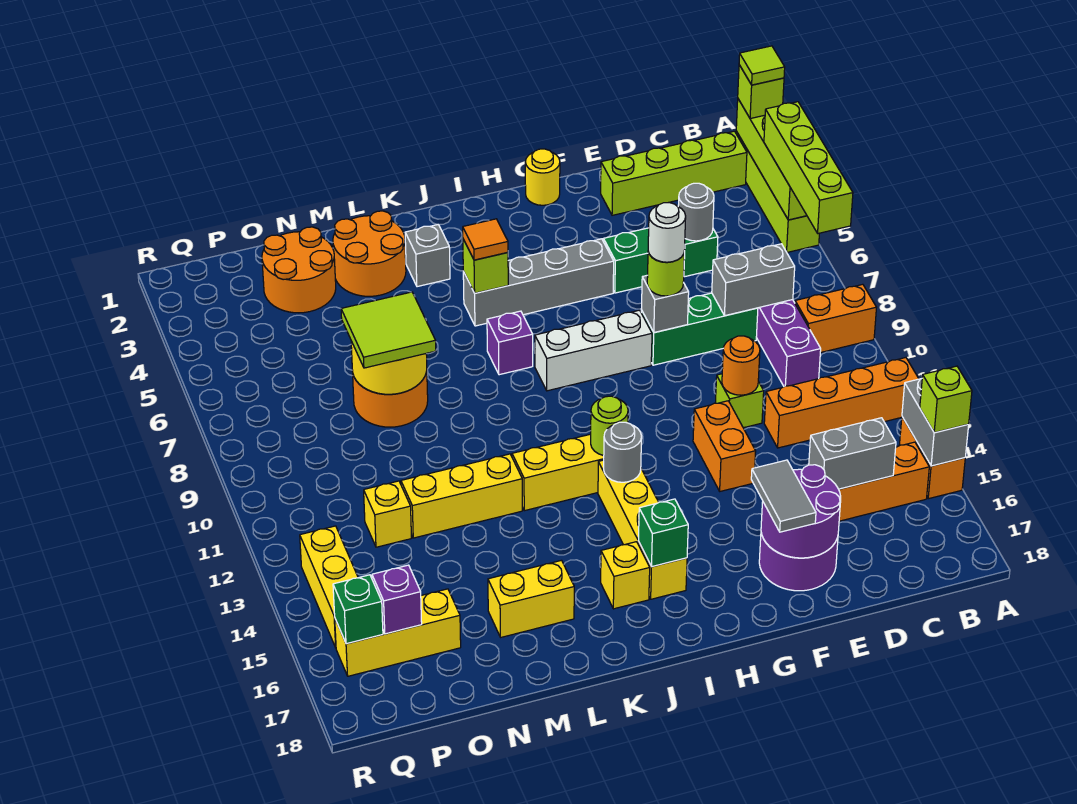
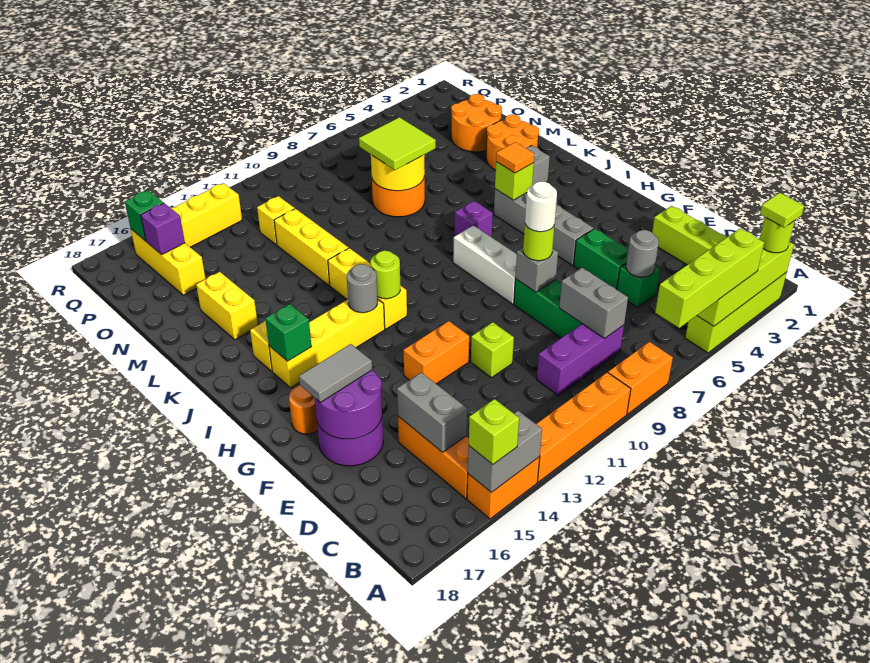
lime brick A2 level 3 -> lime round brick A2 level 3
orange brick A9:B9 level 1 -> orange brick A8:A9 level 1
orange brick A12:D12 level 1 -> orange brick A10:A13 level 1
orange round brick E11 level 2 -> orange round brick G17 level 1
yellow round brick G1 level 1 -> none

